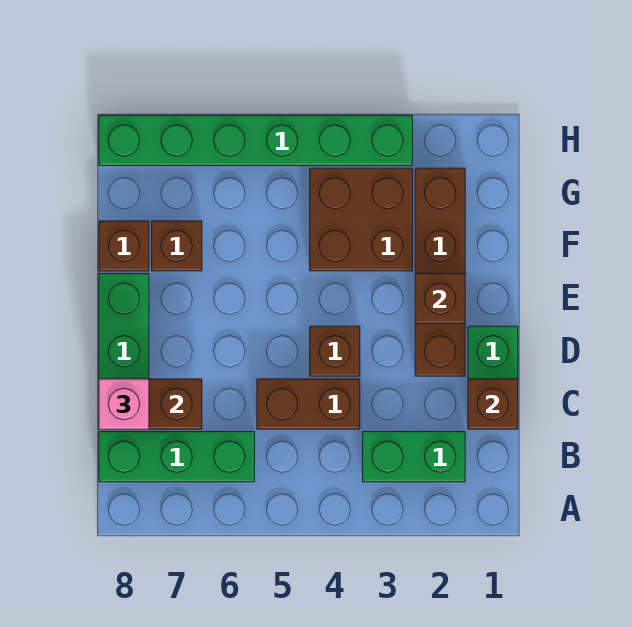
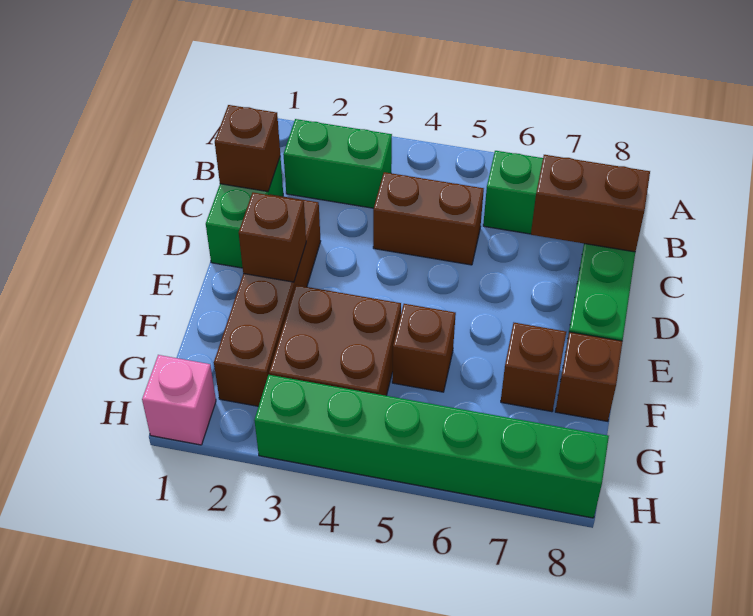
pink brick C8 level 3 -> pink brick H1 level 1
brown brick D4 level 1 -> brown brick F5 level 1

